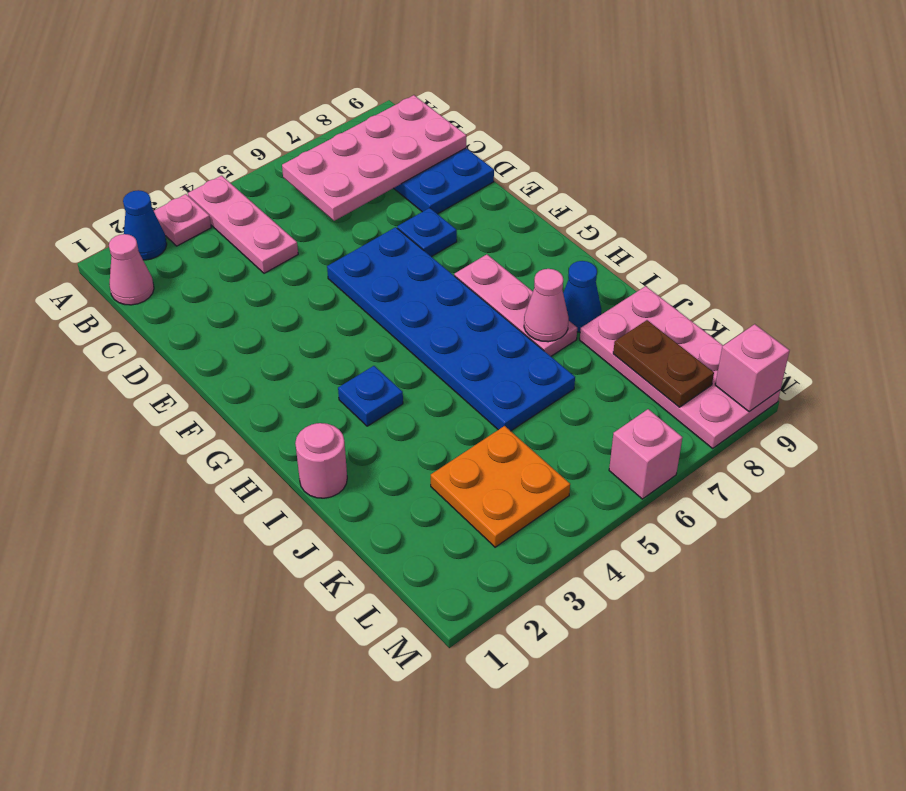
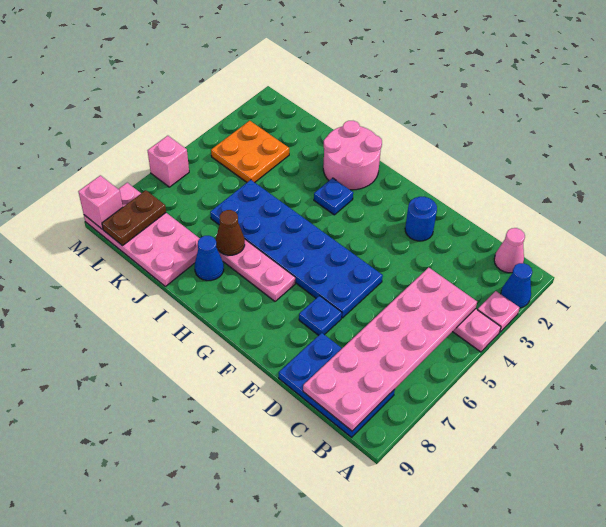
pink plate B6:C9 level 2 -> pink plate B4:C9 level 2
none -> blue round brick E2 level 1
pink round brick I1 level 1 -> pink round brick H1:I2 level 1
pink cone I7 level 2 -> brown cone I7 level 2
brown plate K8:L8 level 2 -> brown plate L8:L9 level 2

